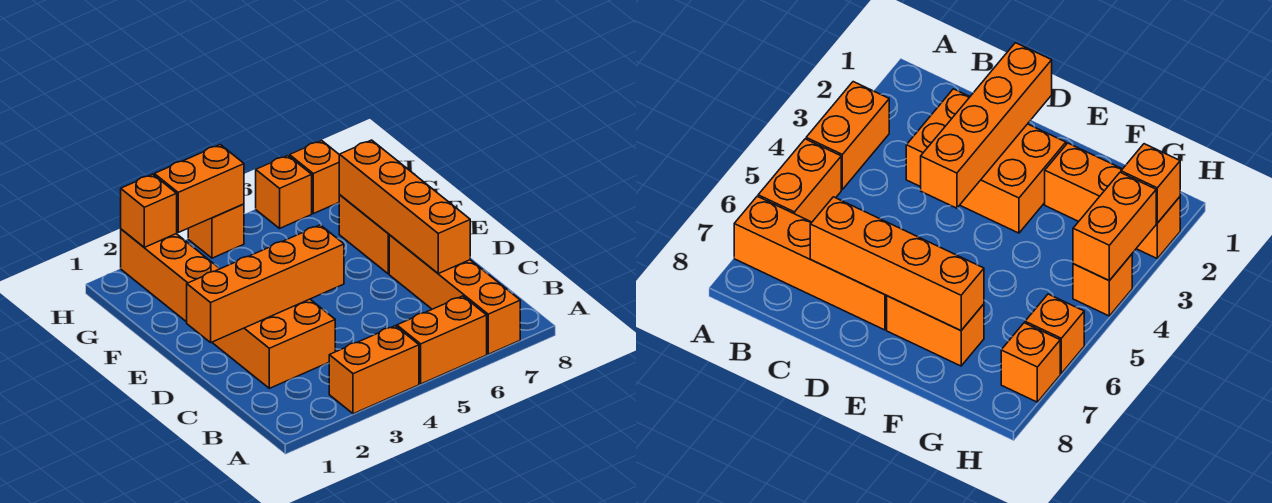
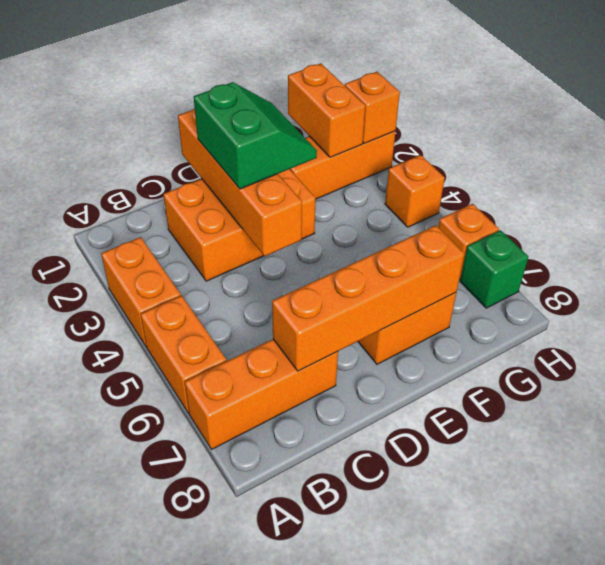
orange brick A7:D7 level 1 -> orange brick A7:C7 level 1
none -> green slope D2:E3 level 3 top D
orange brick H3:H4 level 2 -> orange brick G1:G2 level 2
orange brick H7 level 1 -> green brick H7 level 1

